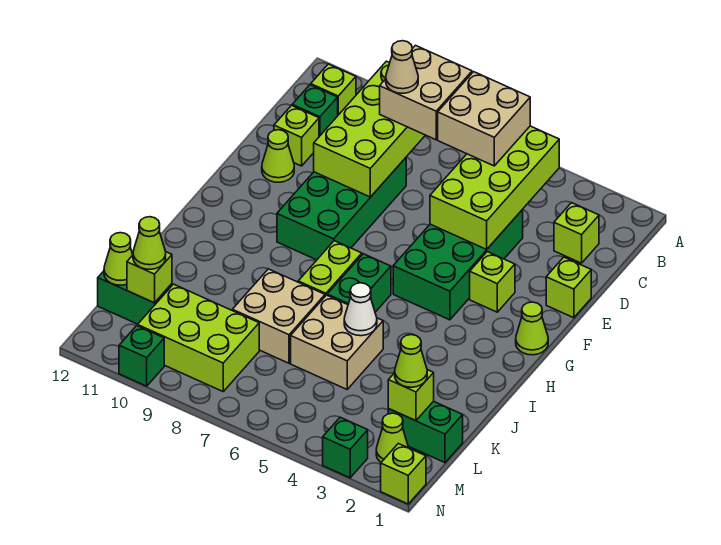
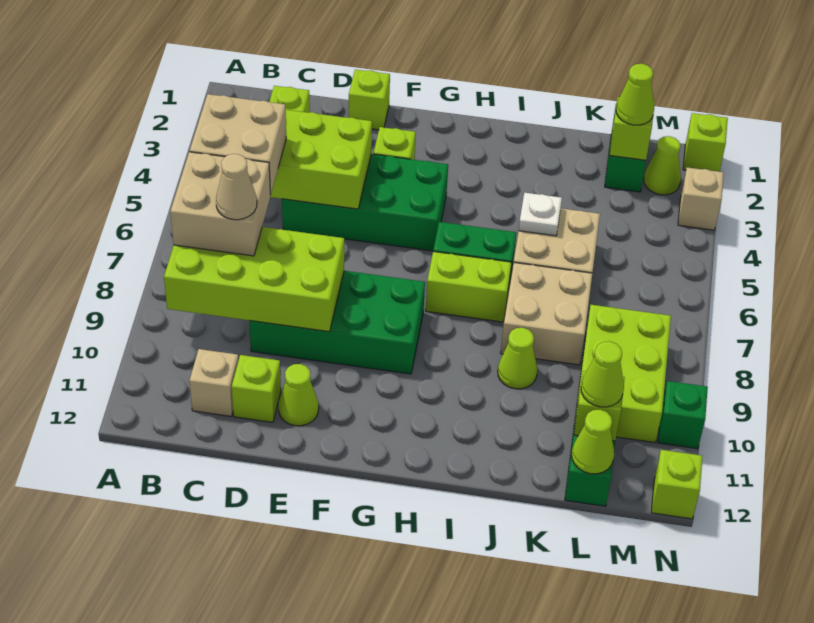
lime brick B11 level 1 -> lime brick N12 level 1
green brick C11 level 1 -> tan brick C11 level 1
lime cone G1 level 1 -> lime cone J9 level 1
white cone J5 level 2 -> white plate J5 level 2
green brick N3 level 1 -> tan brick N3 level 1

